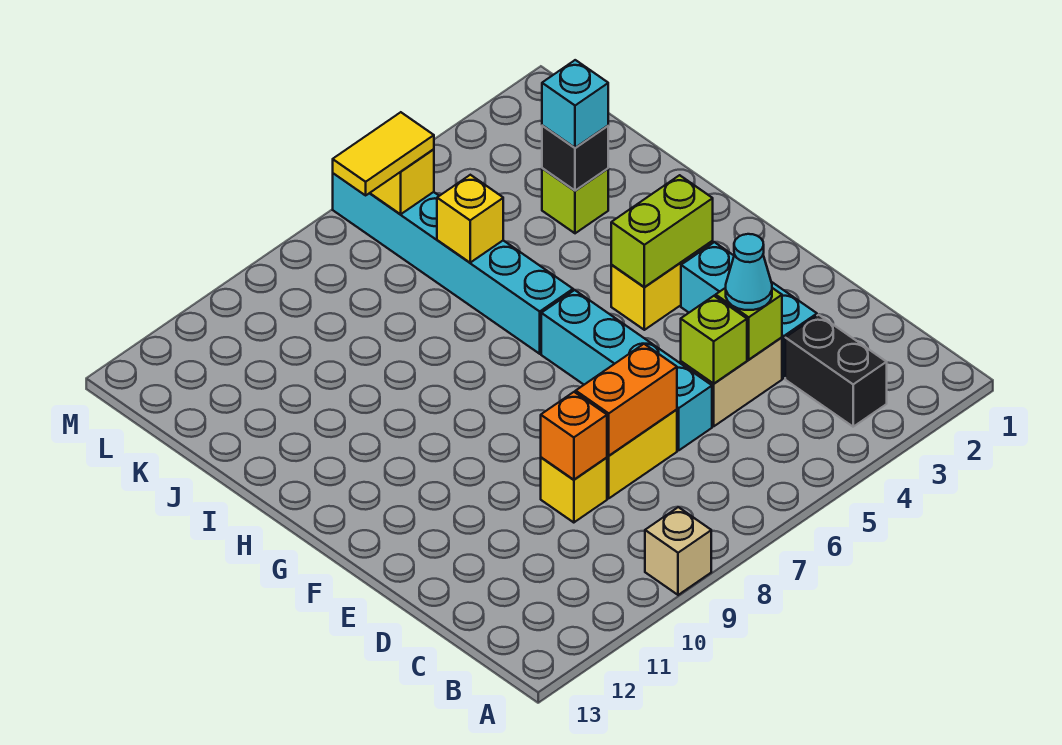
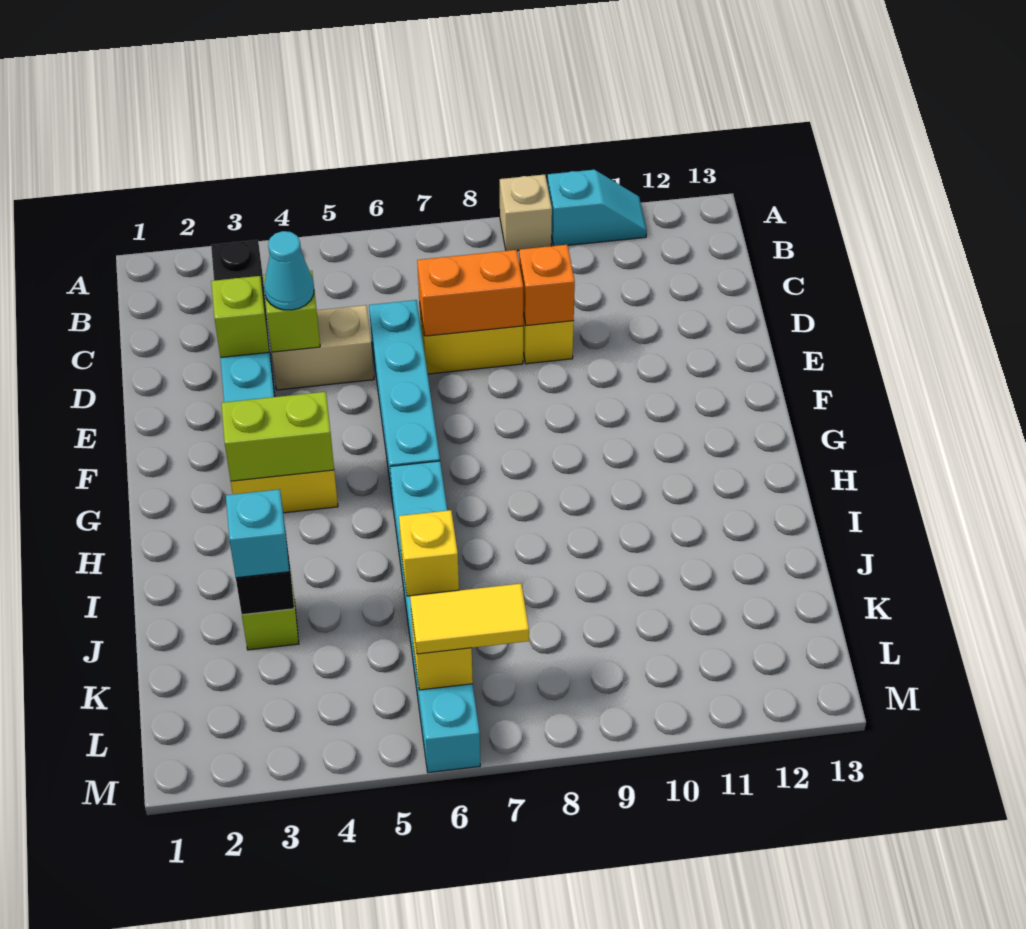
none -> cyan slope A10:A11 level 1 top 10
lime brick D5 level 2 -> lime brick D3 level 2

